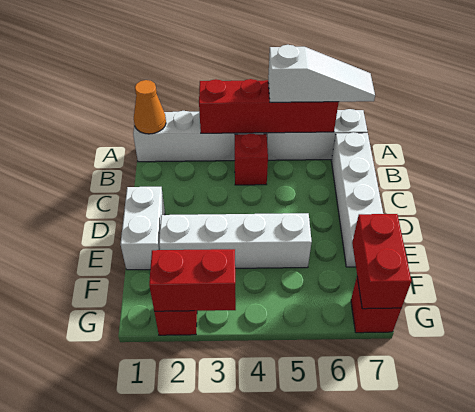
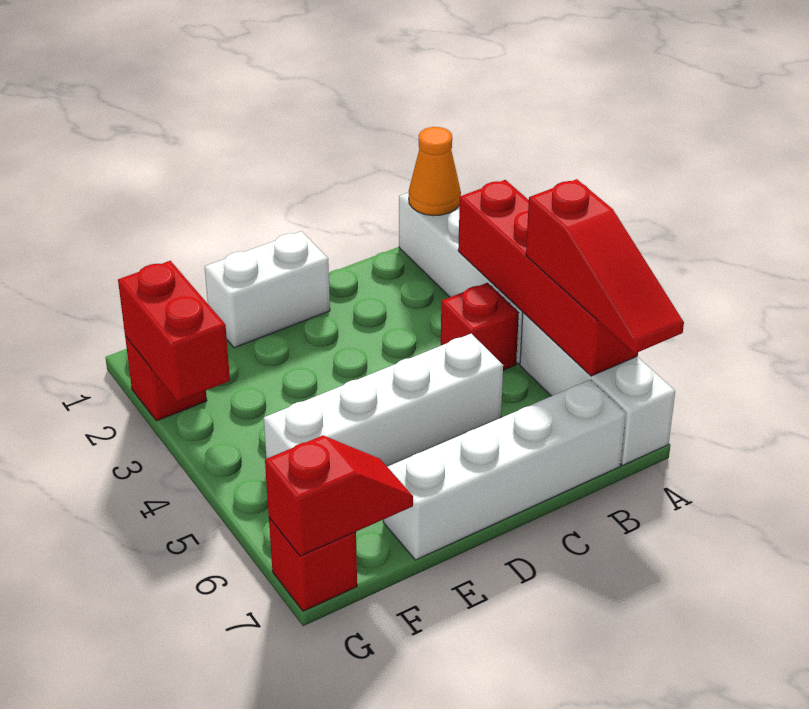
white slope A5:A7 level 3 top 5 -> red slope A5:A7 level 3 top 5
white brick E2:E5 level 1 -> white brick C5:F5 level 1
red brick F7:G7 level 2 -> red slope F7:G7 level 2 top G

